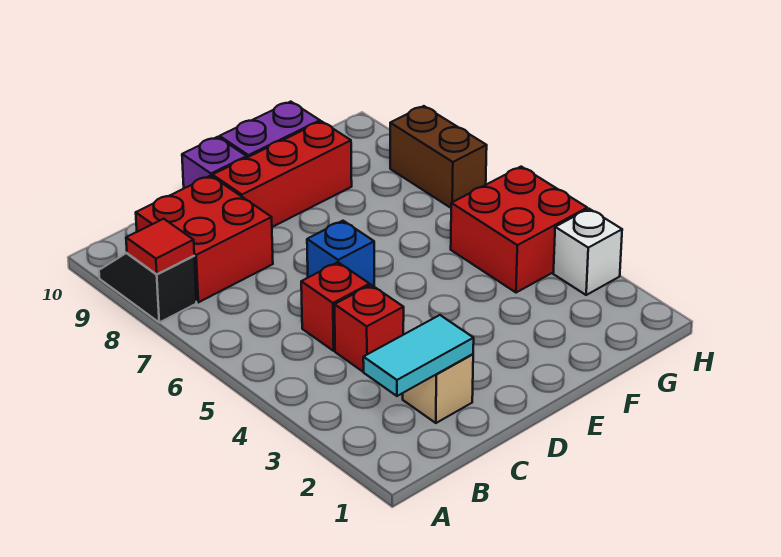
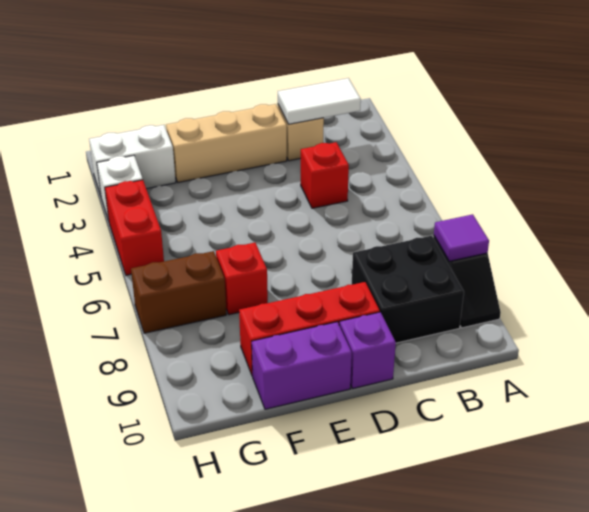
red tile A8 level 2 -> purple tile A8 level 2
cyan tile B2:C2 level 2 -> white tile B2:C2 level 2
red brick B8:C9 level 1 -> black brick B8:C9 level 1
red brick C5 level 1 -> red brick F7 level 1
none -> tan brick D2:F2 level 1
blue brick D6 level 1 -> none
none -> white brick G2:H2 level 1
red brick G4:H5 level 1 -> red brick H4:H5 level 1
brown brick H7:H8 level 1 -> brown brick G7:H7 level 1

